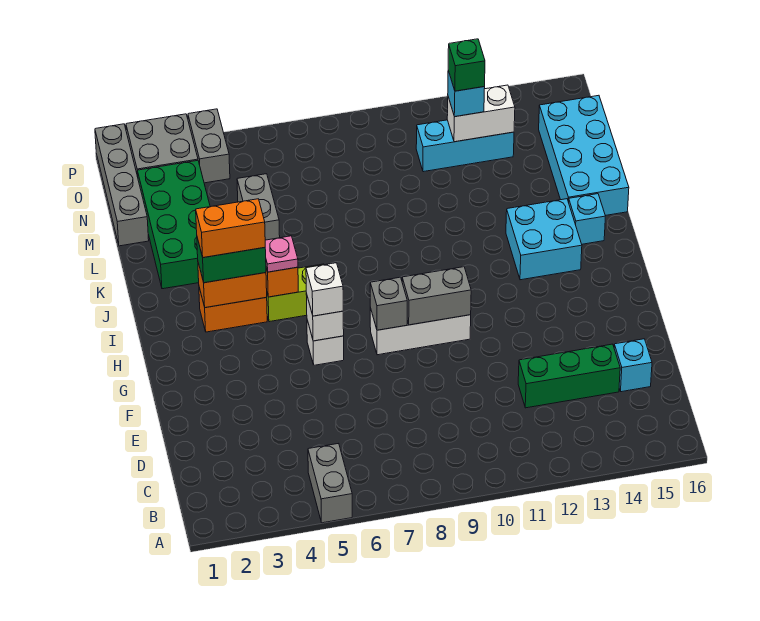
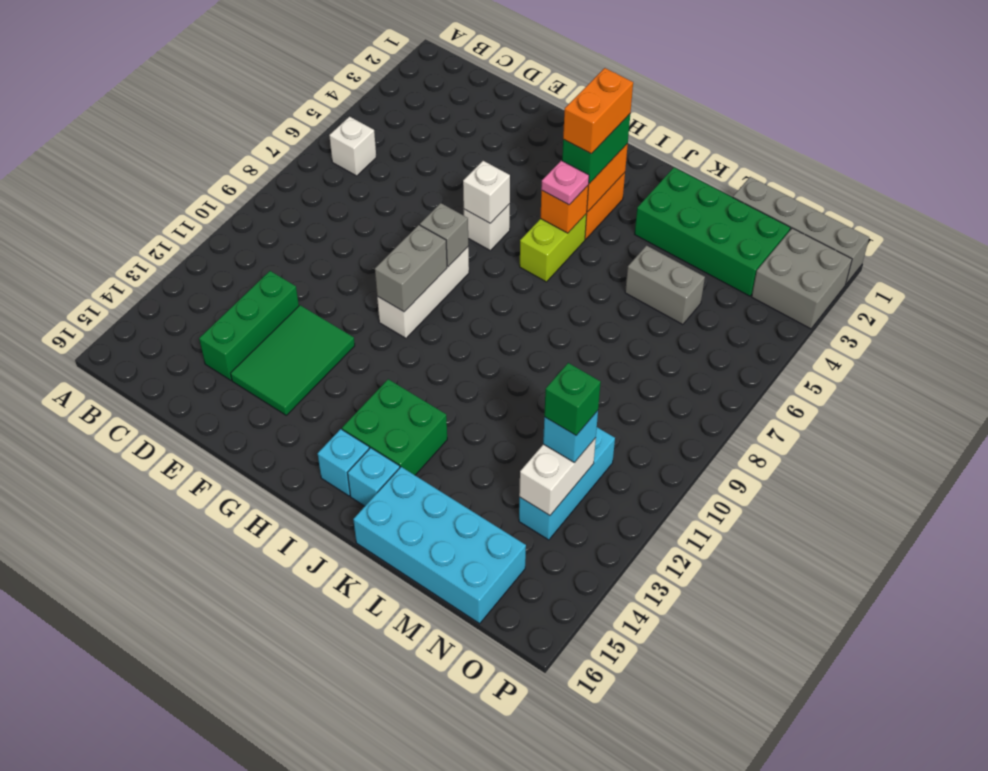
grey brick A5:B5 level 1 -> none
cyan brick D15 level 1 -> cyan brick I15 level 1
none -> green tile E12:F14 level 1
white brick G6 level 3 -> white brick B6 level 1
cyan brick I13:J14 level 1 -> green brick I13:J14 level 1
grey brick O4:P4 level 1 -> none

